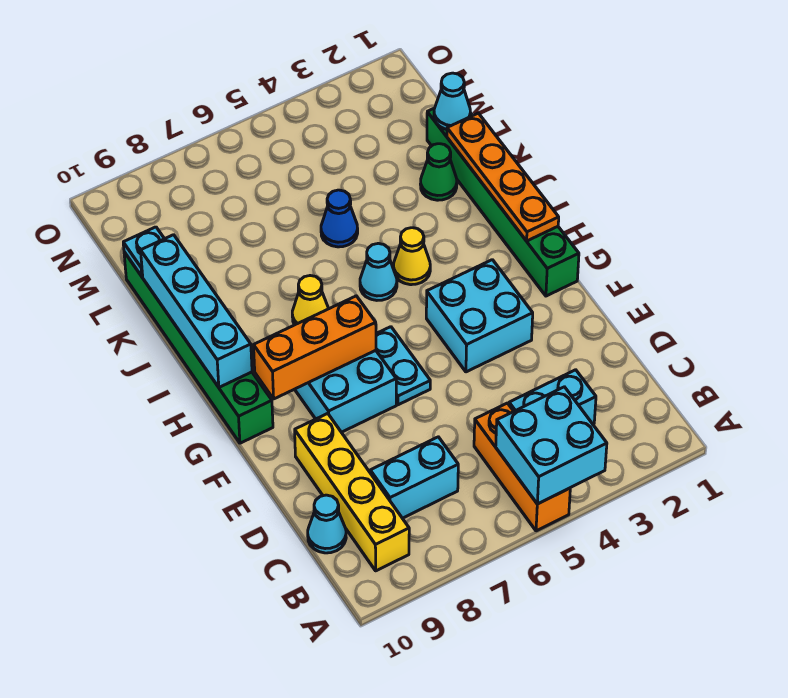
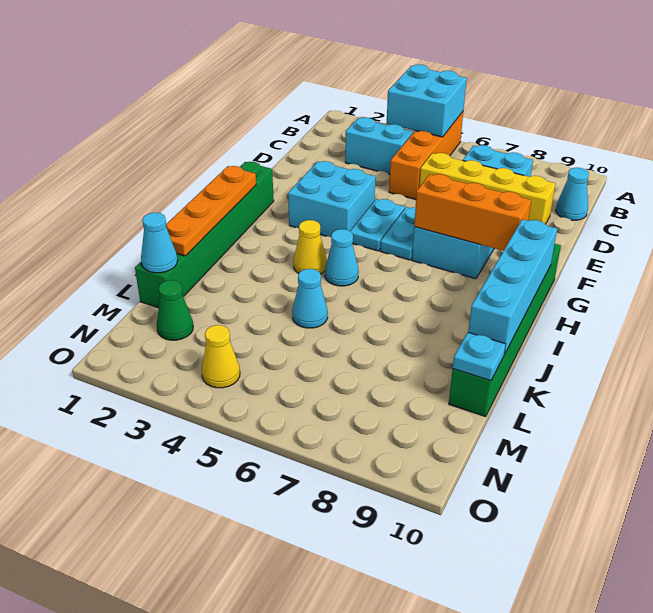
orange brick A5:C5 level 1 -> orange brick A5:D5 level 1
yellow brick B9:E9 level 1 -> yellow brick D6:D9 level 1
none -> cyan plate F5:G5 level 1
yellow cone I7 level 1 -> yellow cone N4 level 1
green cone K2 level 1 -> green cone M2 level 1
blue cone K5 level 1 -> cyan cone K5 level 1

